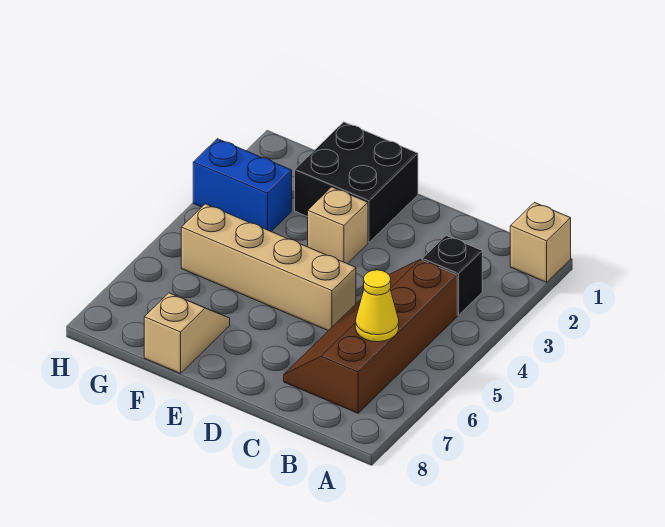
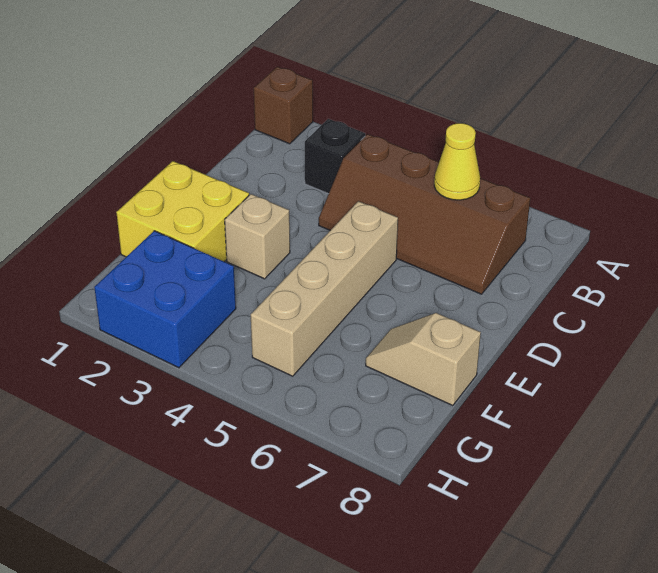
tan brick A1 level 1 -> brown brick A1 level 1
black brick E1:F2 level 1 -> yellow brick E1:F2 level 1
blue brick G3:H3 level 1 -> blue brick G2:H3 level 1

